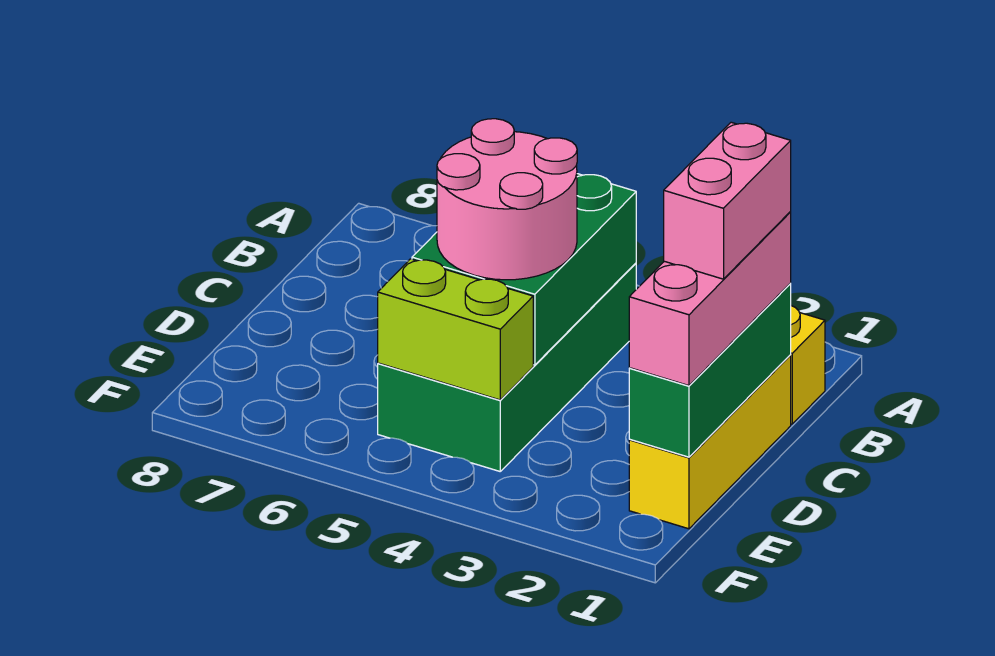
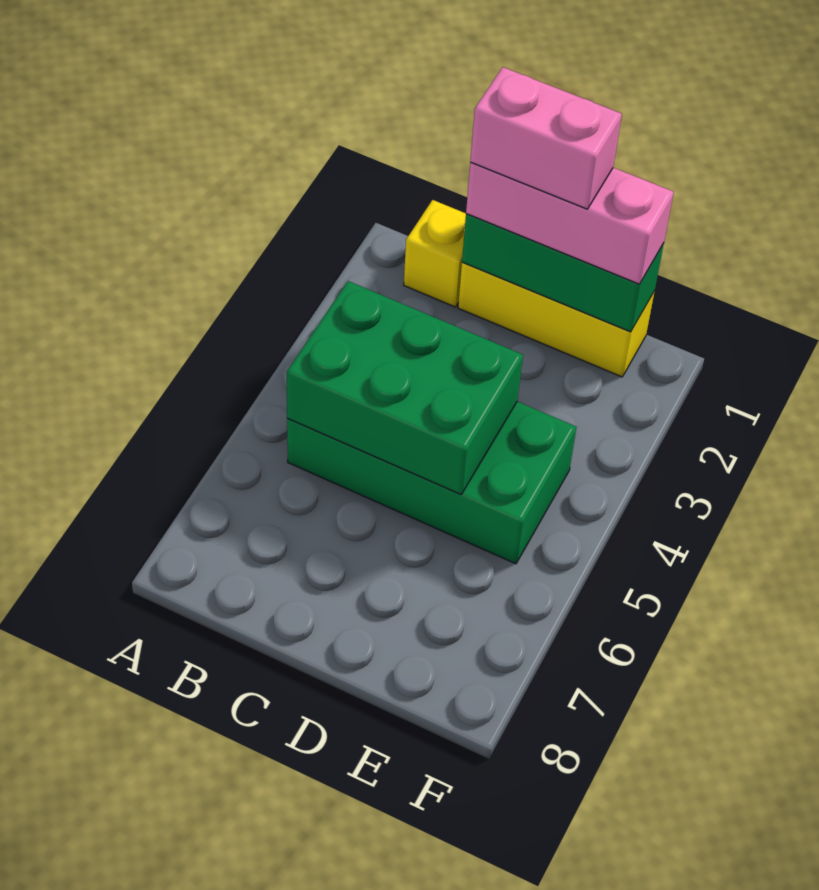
pink round brick C4:D5 level 3 -> none
lime brick E4:E5 level 2 -> none

